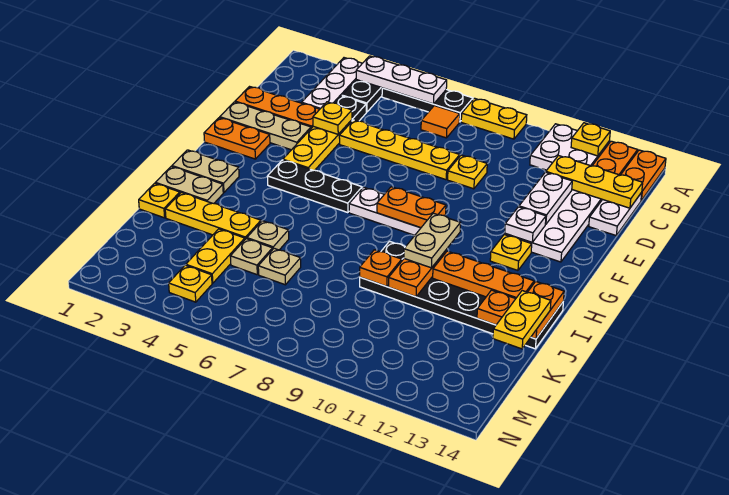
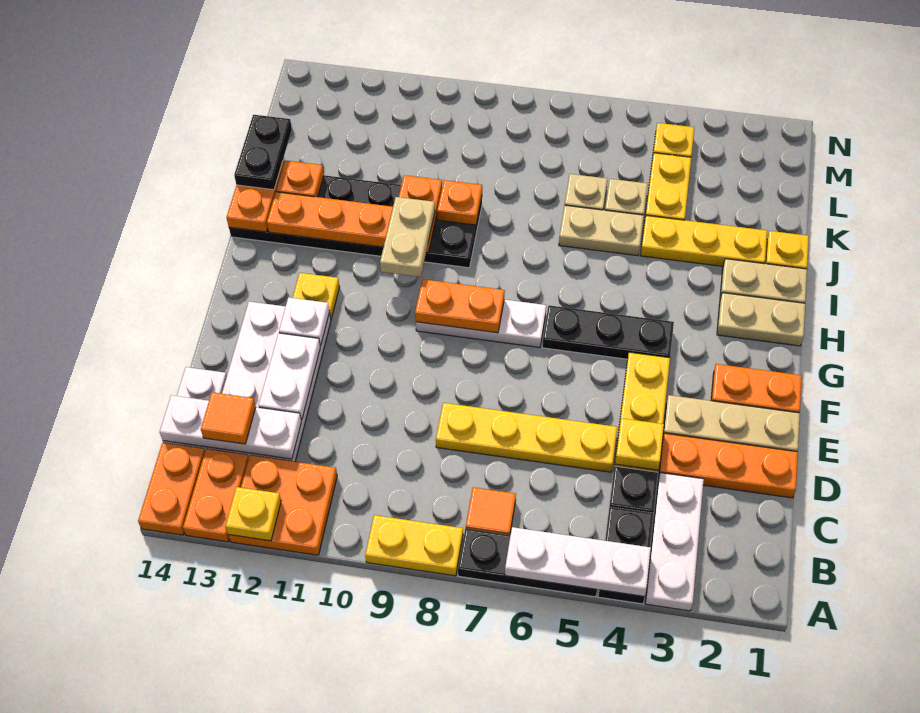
white plate A11:B12 level 1 -> orange plate A11:B12 level 1
yellow plate C12:C14 level 2 -> white plate C12:C14 level 2
none -> orange tile C13 level 3
yellow plate D9 level 1 -> none
tan plate J5 level 1 -> tan plate J5:J6 level 1
yellow plate J14:K14 level 3 -> black plate J14:K14 level 3

